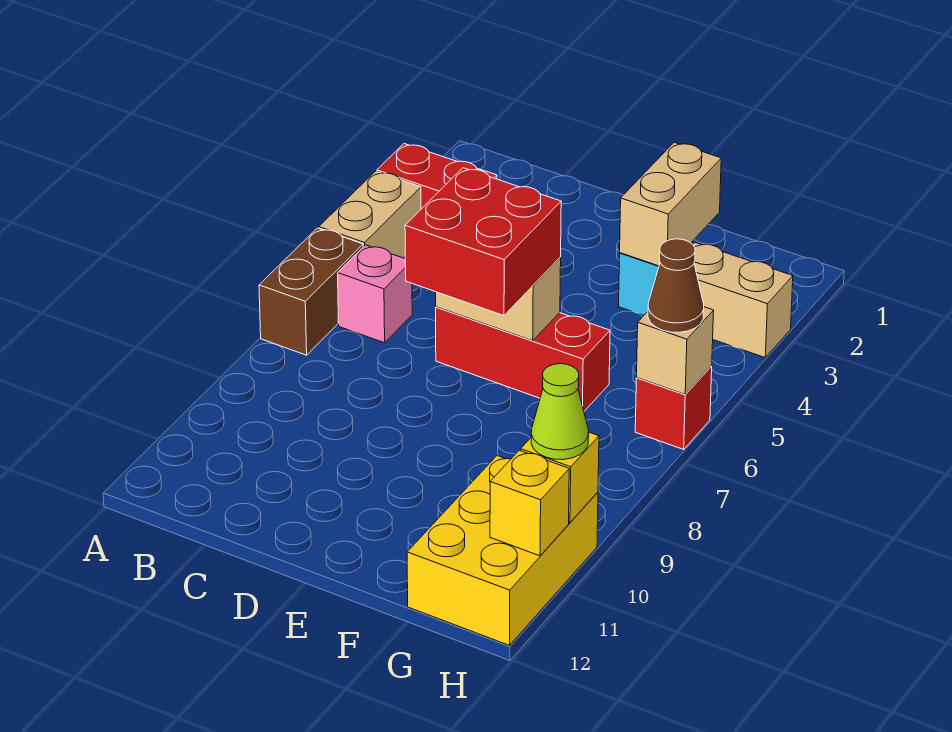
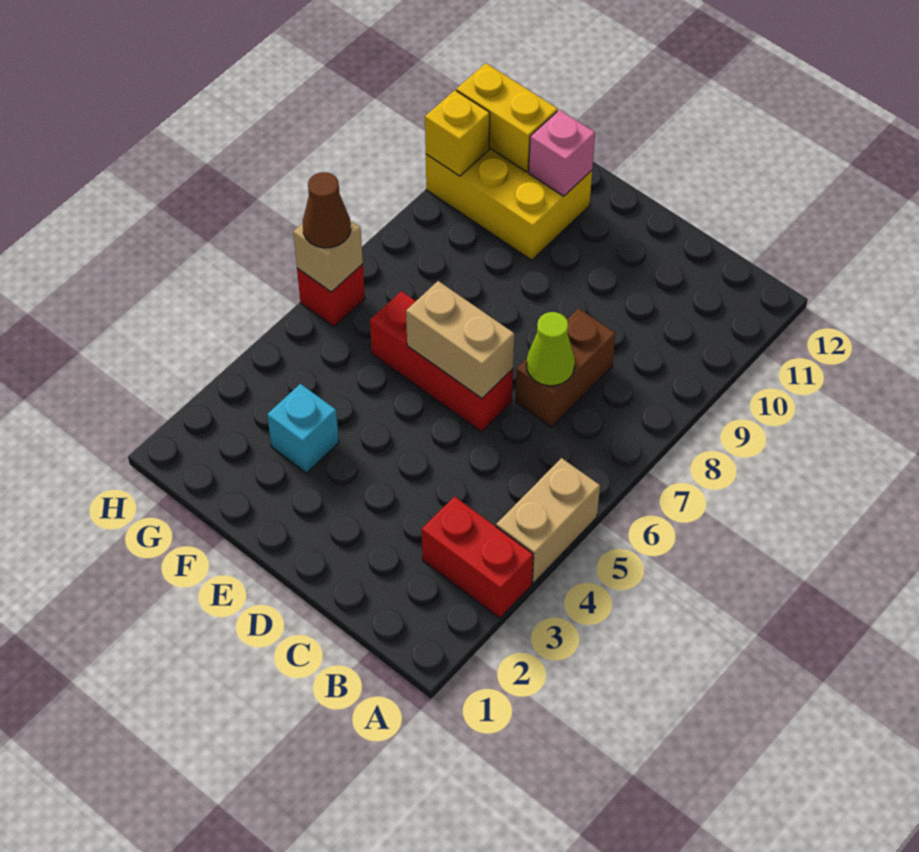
brown brick A6:A7 level 1 -> brown brick C7:C8 level 1
pink brick B6 level 1 -> pink brick F11 level 2
red brick D6:E7 level 3 -> none
tan brick F2:F3 level 2 -> none
tan brick G3:H3 level 1 -> none
yellow brick G10:H12 level 1 -> yellow brick F10:H11 level 1
lime cone H10 level 3 -> lime cone C7 level 2
yellow brick H11 level 2 -> yellow brick G11:H11 level 2

